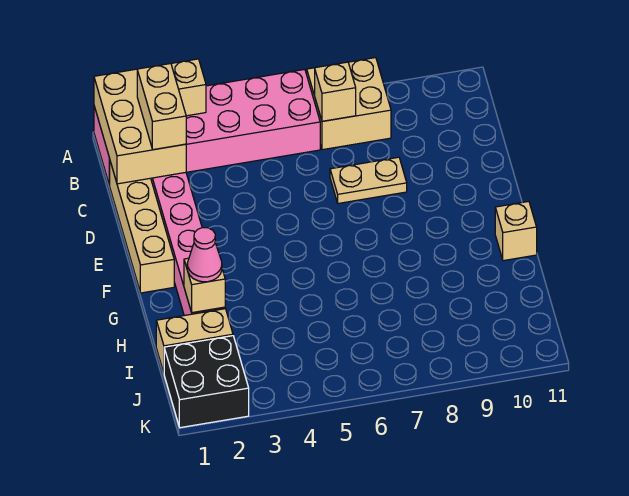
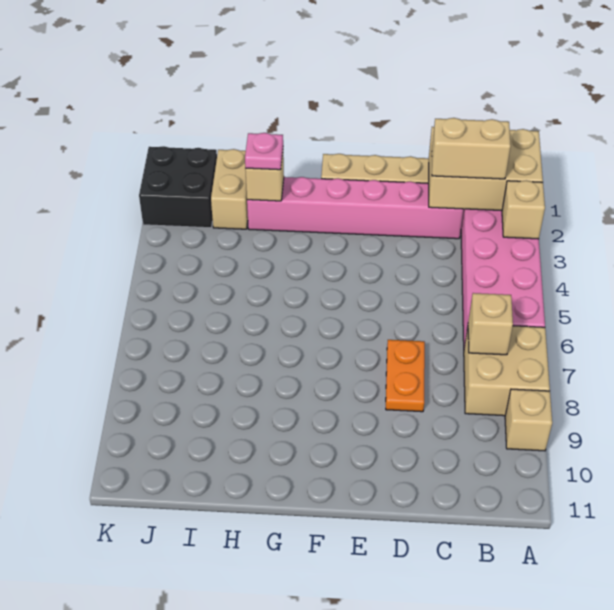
tan plate D7:D8 level 1 -> orange plate D7:D8 level 1
tan brick G11 level 1 -> tan brick A9 level 1
pink cone H2 level 3 -> pink plate H2 level 3

